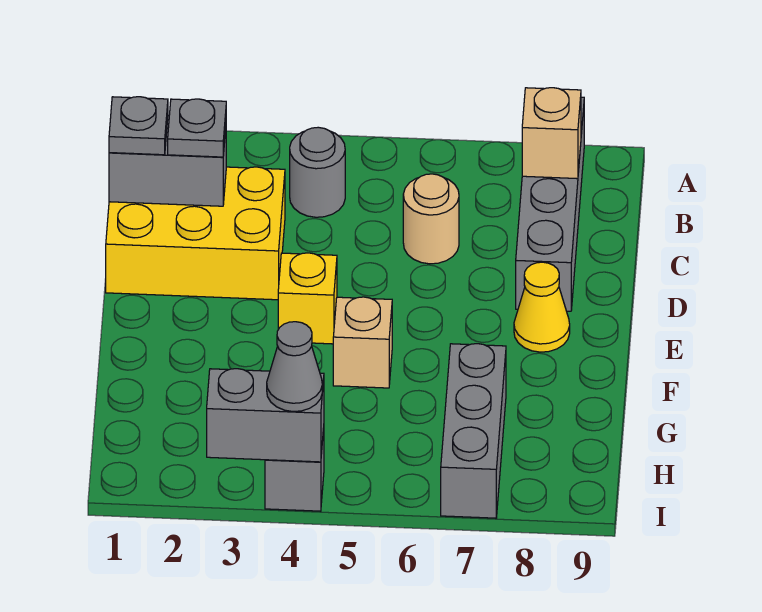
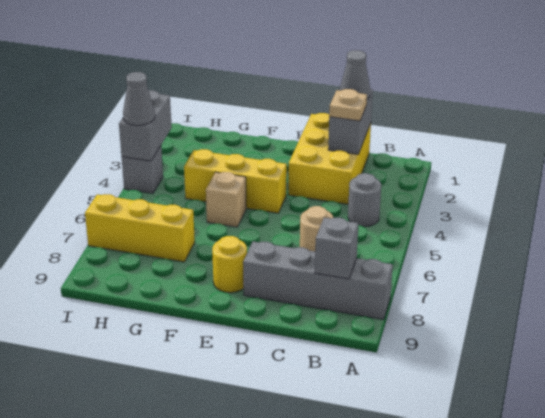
tan brick B8 level 2 -> grey brick B8 level 2
grey plate C1 level 3 -> grey cone C1 level 3
grey plate C2 level 3 -> tan plate C2 level 3
yellow brick E4 level 1 -> yellow brick E4:G4 level 1
yellow cone E8 level 1 -> yellow round brick E8 level 1
grey brick G7:I7 level 1 -> yellow brick G7:I7 level 1

